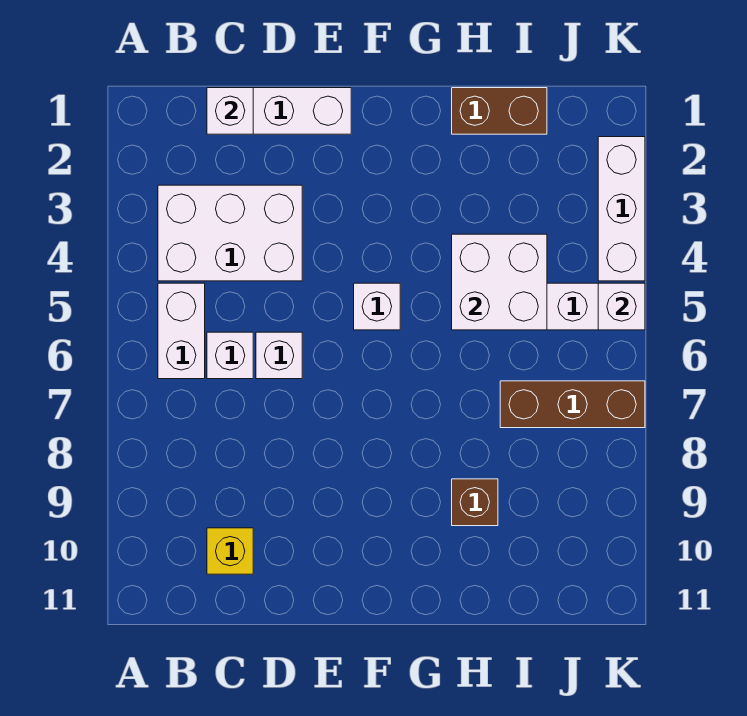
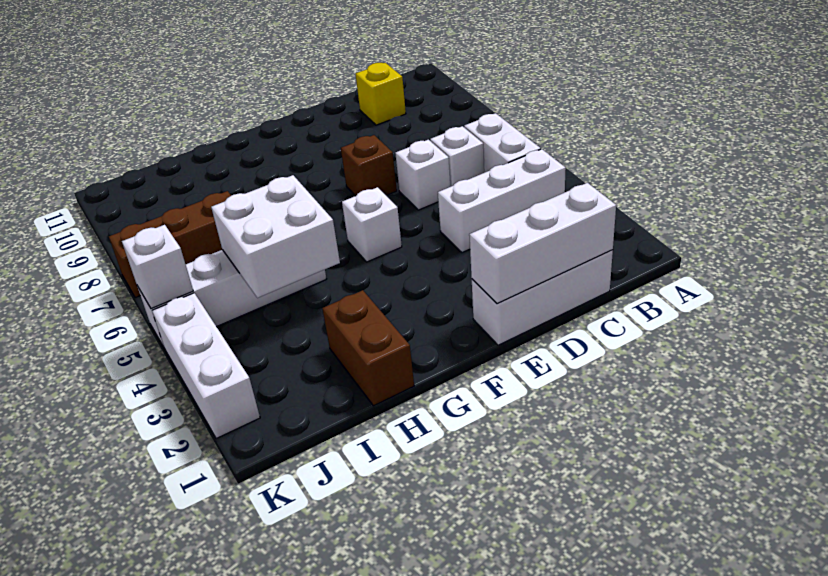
white brick B3:D4 level 1 -> white brick B4:D4 level 1
white brick C1 level 2 -> white brick C1:E1 level 2
brown brick H1:I1 level 1 -> brown brick H1:H2 level 1
brown brick H9 level 1 -> brown brick E7 level 1

